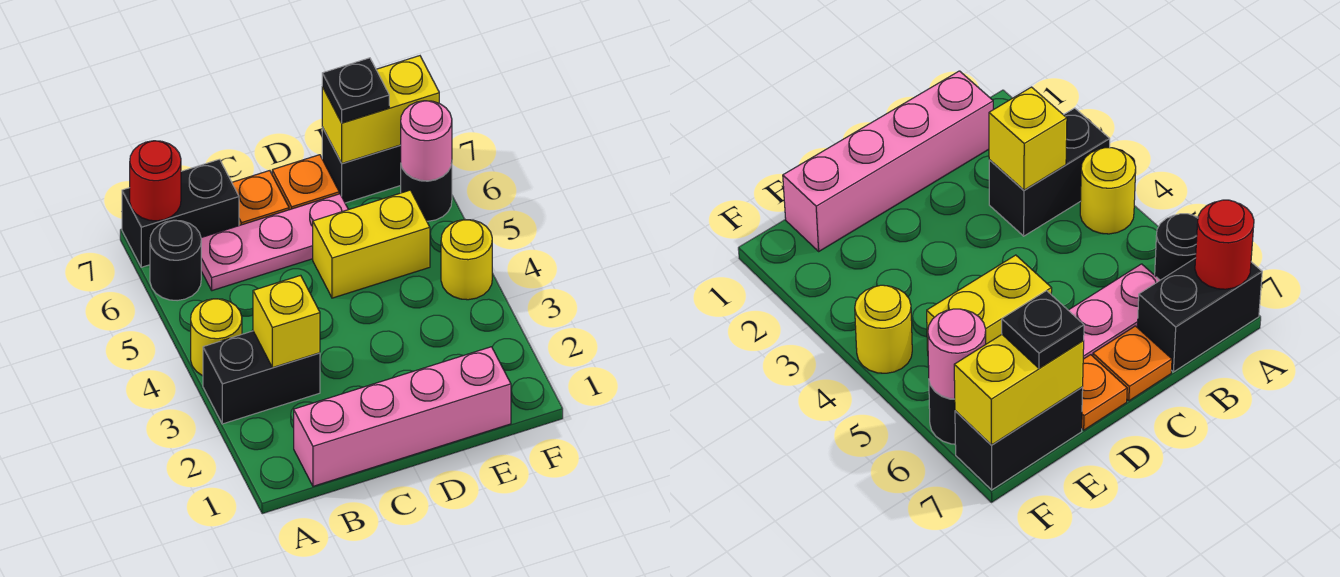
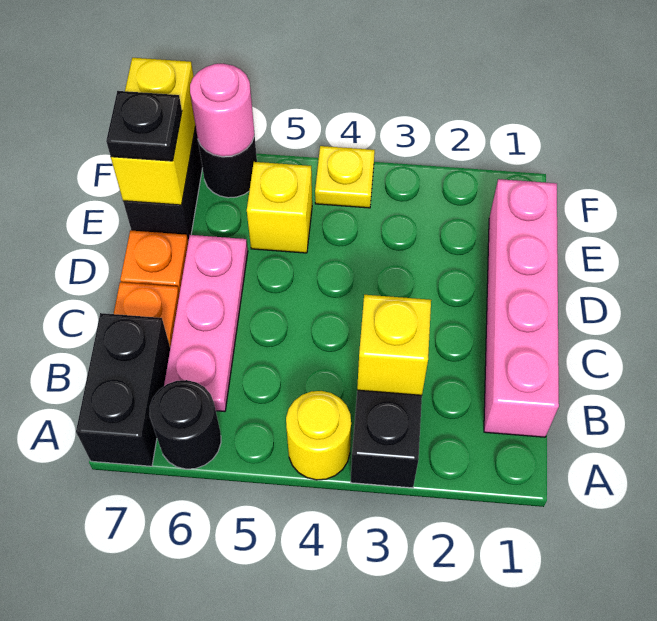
red round brick A7 level 2 -> none
yellow brick D5:E5 level 1 -> yellow brick E5 level 1
yellow round brick F4 level 1 -> yellow plate F4 level 1

